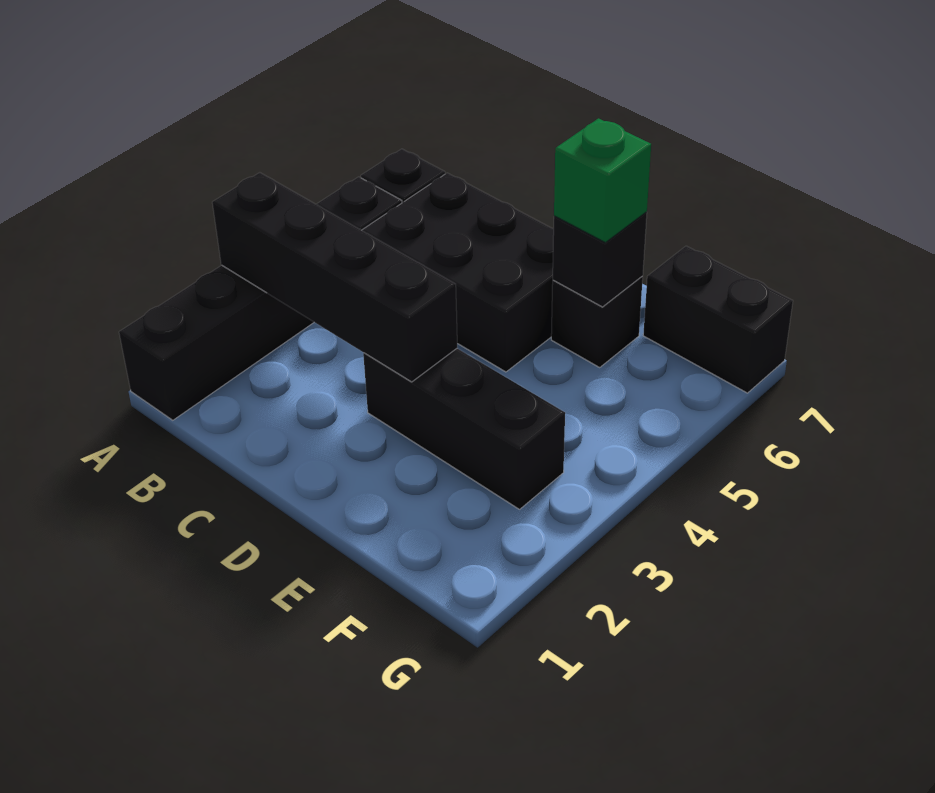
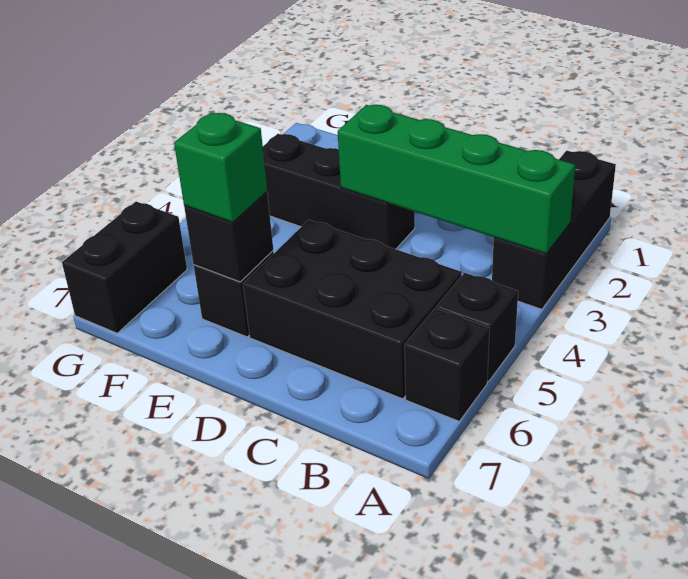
black brick A3:D3 level 2 -> green brick A3:D3 level 2
black brick F7:G7 level 1 -> black brick G6:G7 level 1

